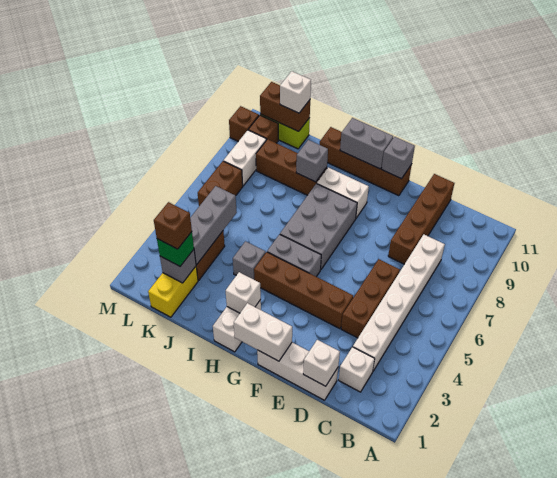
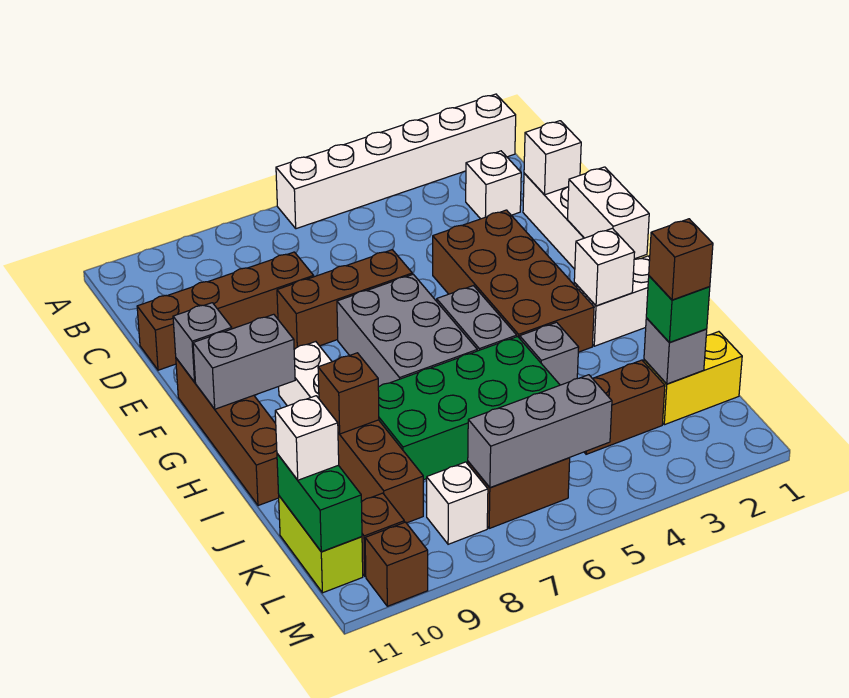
white brick C3:C8 level 1 -> white brick A1:A6 level 1
brown brick D4:D6 level 1 -> brown brick E6:E8 level 1
brown brick E4:H4 level 1 -> brown brick E3:H4 level 1
grey brick G6:H8 level 1 -> grey brick F6:H7 level 1
grey brick G11:H11 level 2 -> grey brick G10:G11 level 2
none -> green brick I5:J8 level 1
grey brick I9 level 2 -> brown brick I9 level 2
grey brick K3:K5 level 2 -> grey brick L5:L7 level 2
brown brick K11:L11 level 2 -> green brick K11:L11 level 2
white brick L8:L9 level 1 -> white brick L8 level 1

